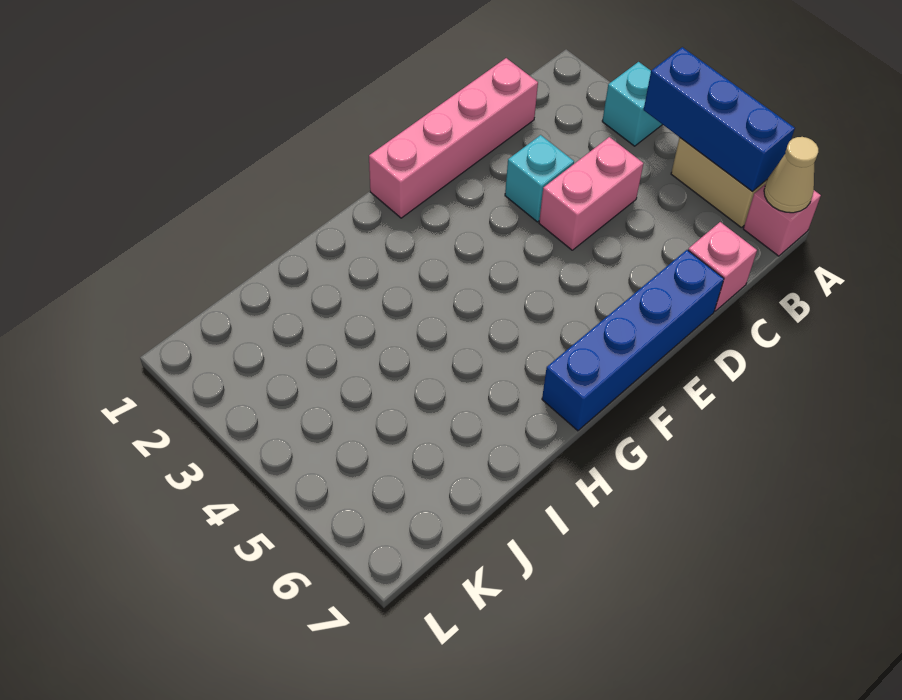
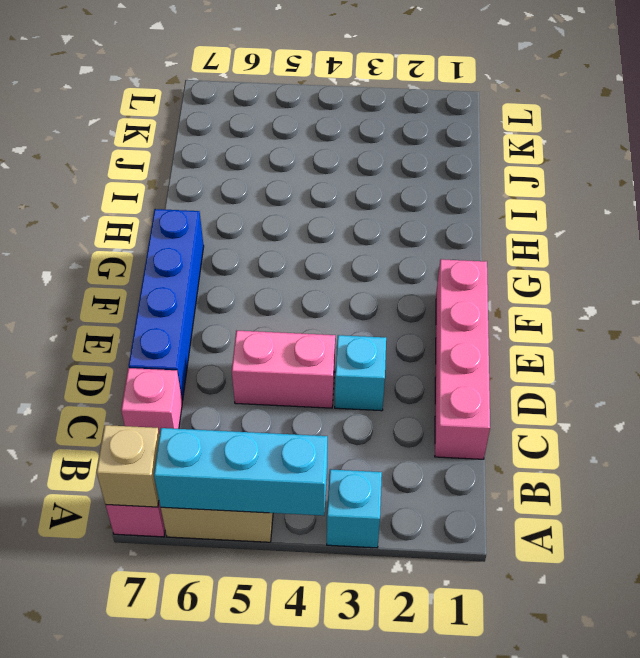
blue brick A4:A6 level 2 -> cyan brick A4:A6 level 2
tan cone A7 level 2 -> tan brick A7 level 2
pink brick C4:D4 level 1 -> pink brick D4:D5 level 1

